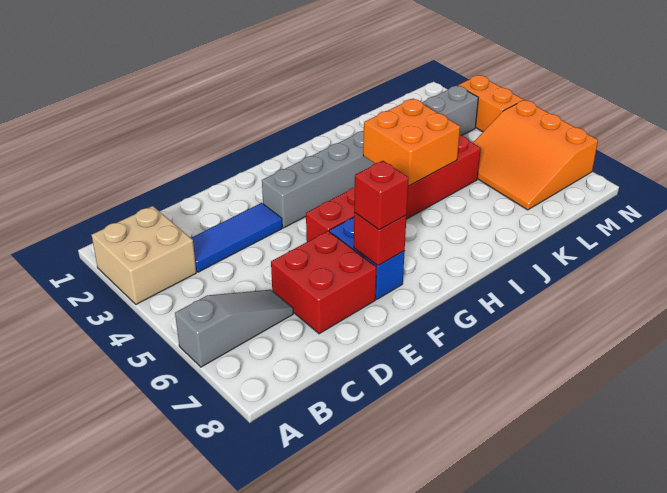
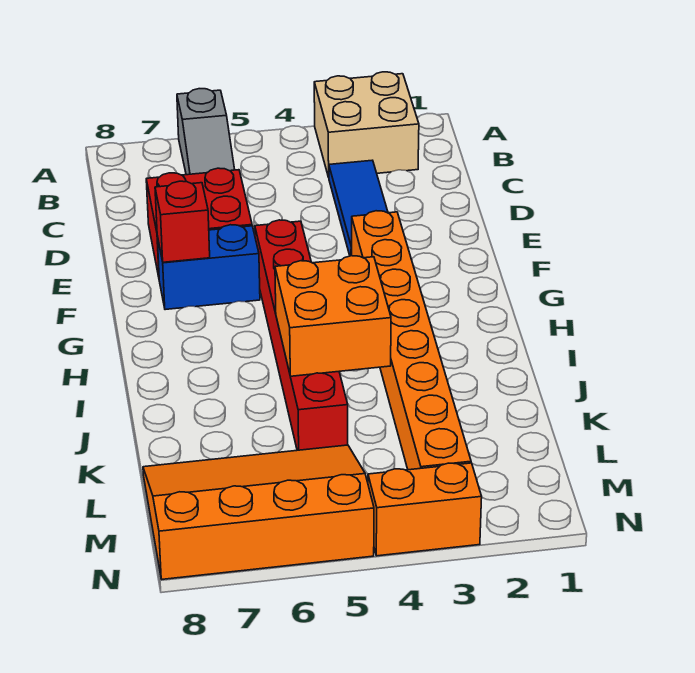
grey brick F3:M3 level 1 -> orange brick F3:M3 level 1
red brick F7 level 3 -> none
orange slope L5:N7 level 1 top N -> orange slope L5:N8 level 1 top N

